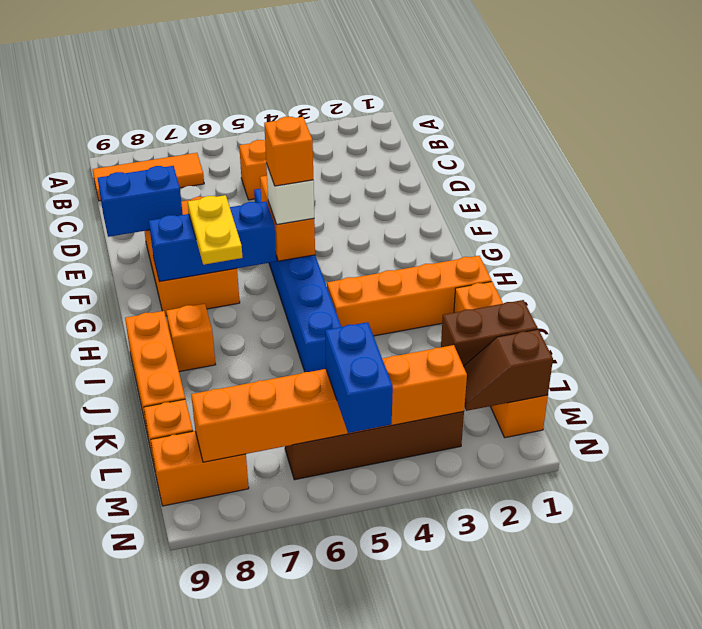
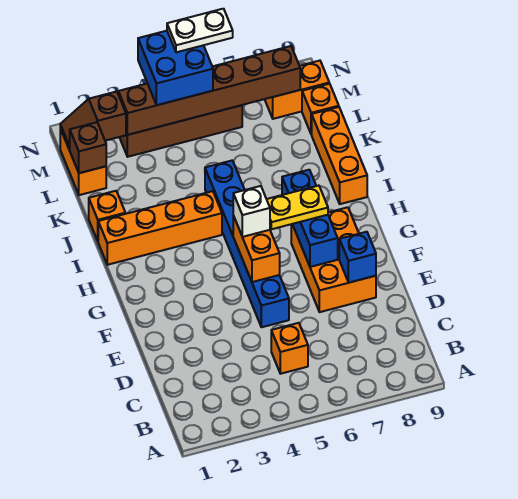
orange tile B7:B9 level 1 -> none
blue brick E8:E9 level 2 -> blue brick E8 level 2
orange brick G5 level 4 -> none
blue brick G6:G8 level 2 -> blue brick F7:H7 level 2
yellow plate G7:H7 level 3 -> yellow plate G6:G7 level 3
orange brick I8 level 1 -> none
brown brick L1:L2 level 2 -> brown brick L1 level 2
brown slope M1:M2 level 2 top 1 -> brown slope M1:M2 level 2 top 2
orange brick M3:M8 level 2 -> brown brick M3:M8 level 2
blue brick M5:N5 level 3 -> blue brick M4:N5 level 3
none -> white plate N5:N6 level 4

